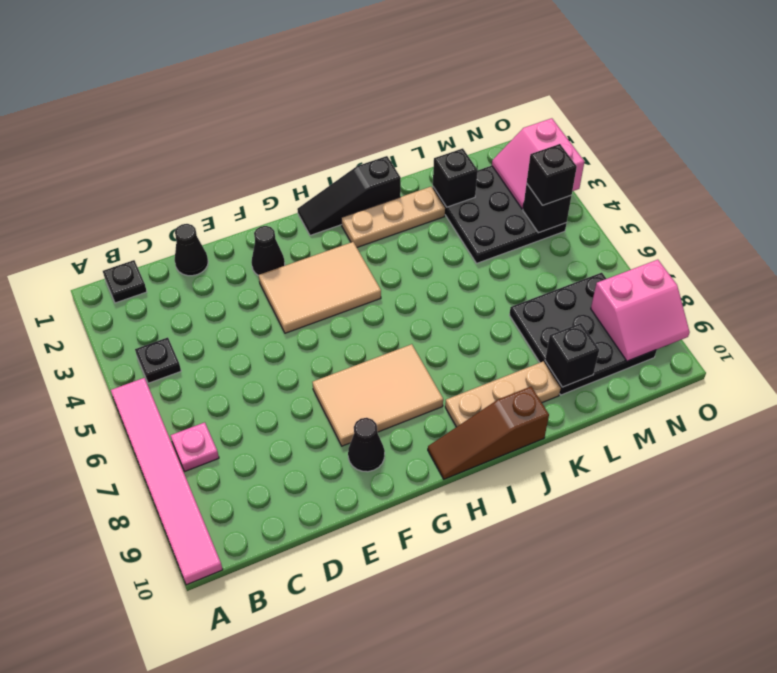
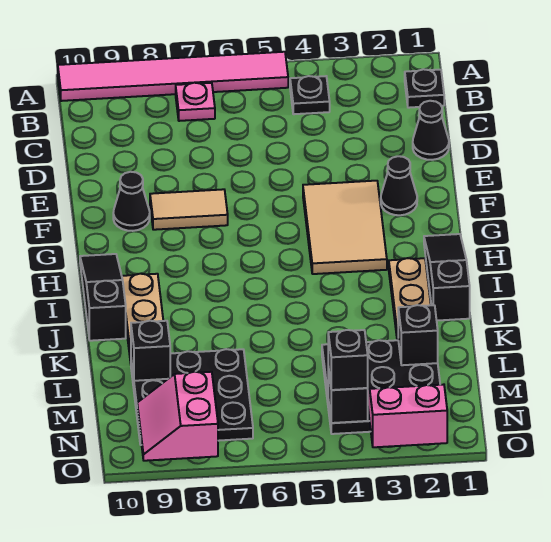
tan tile F7:H8 level 1 -> tan tile F7:F8 level 1
brown slope H10:J10 level 1 top J -> black slope H10:J10 level 1 top J

